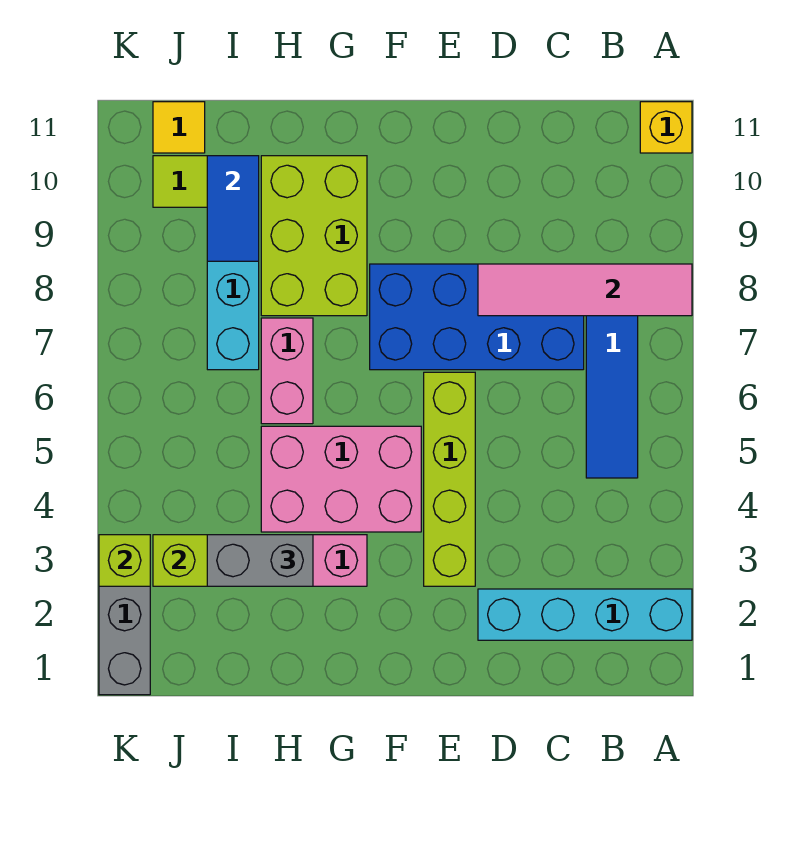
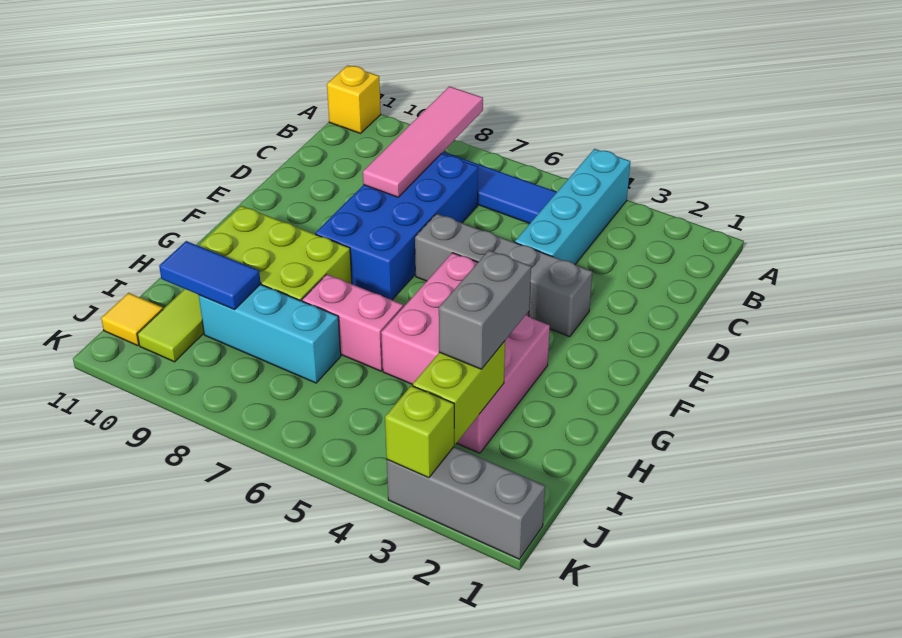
cyan brick A2:D2 level 1 -> cyan brick A4:D4 level 1
lime brick E3:E6 level 1 -> grey brick E3:E6 level 1

